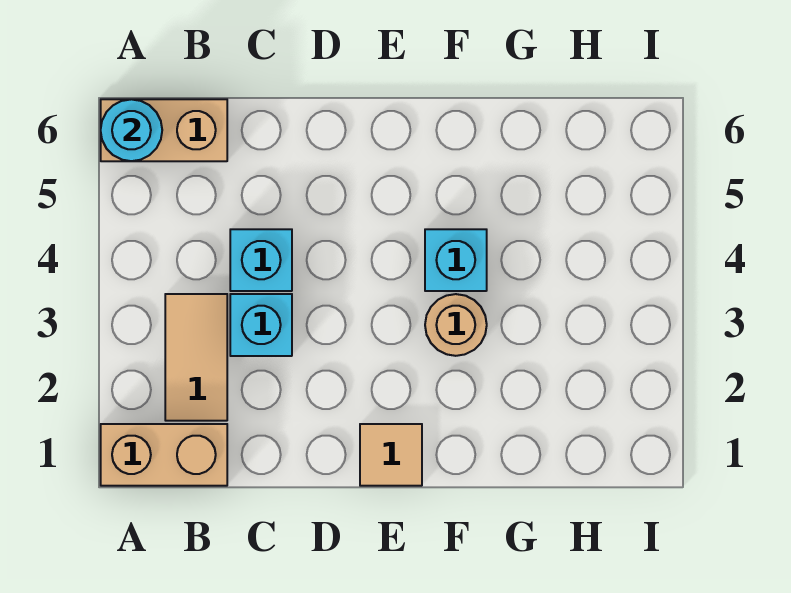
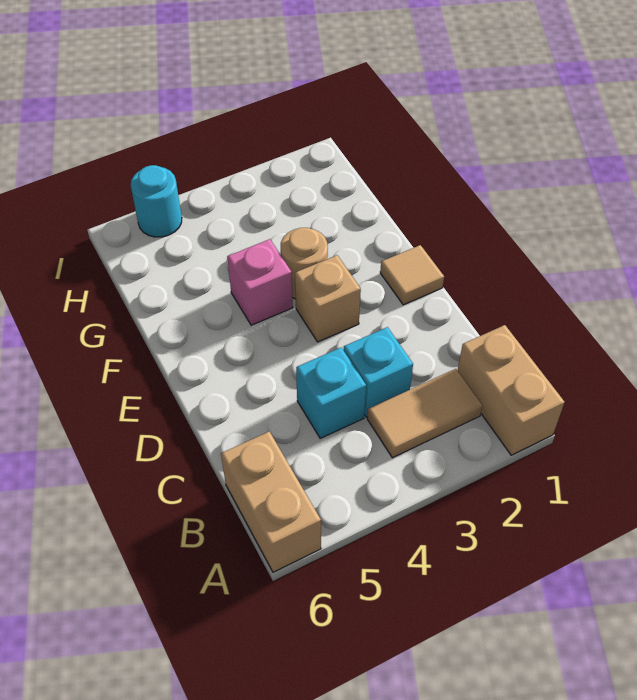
cyan round brick A6 level 2 -> cyan round brick I5 level 1
none -> tan brick E3 level 1
cyan brick F4 level 1 -> pink brick F4 level 1

